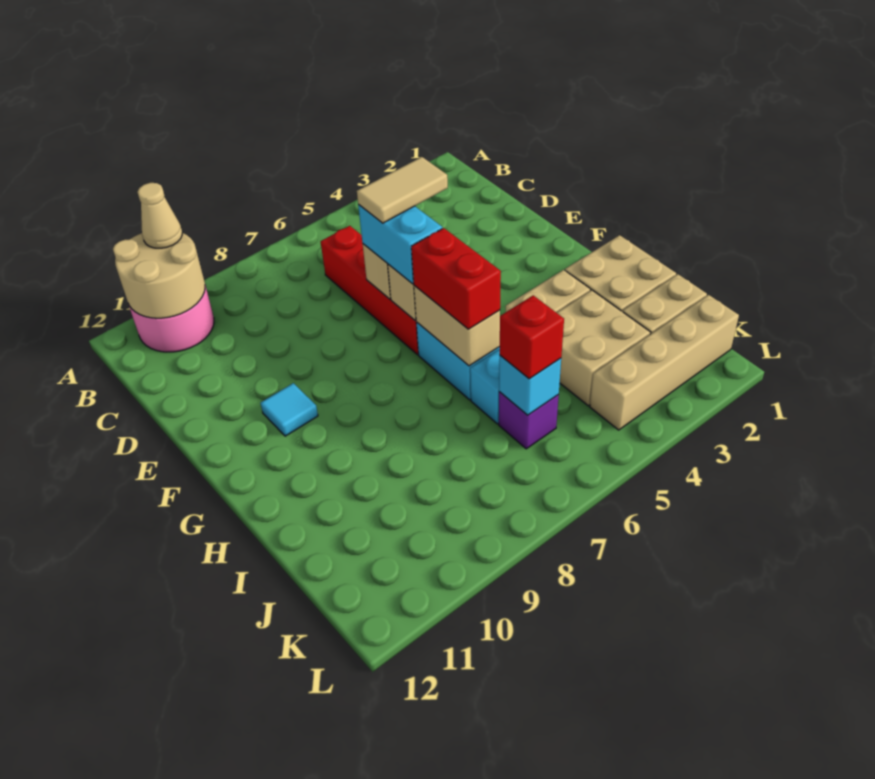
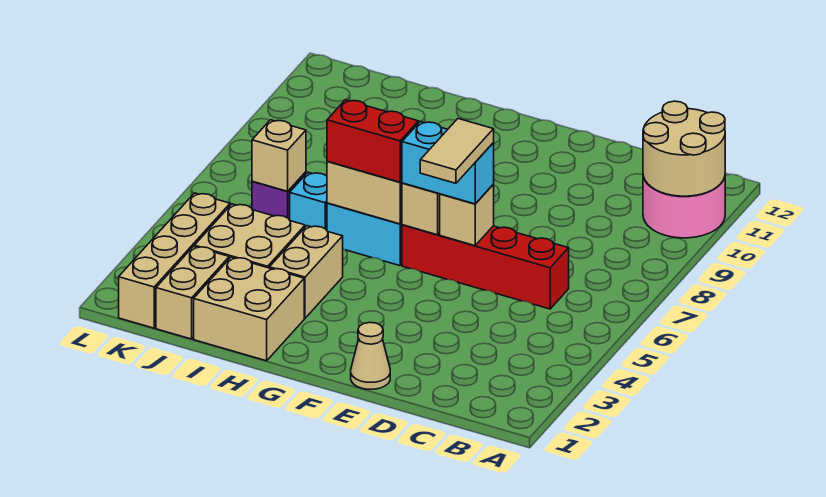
tan cone A10 level 3 -> tan cone E1 level 1
cyan tile F10 level 1 -> none
cyan brick J6 level 2 -> tan brick J6 level 2
red brick J6 level 3 -> none

